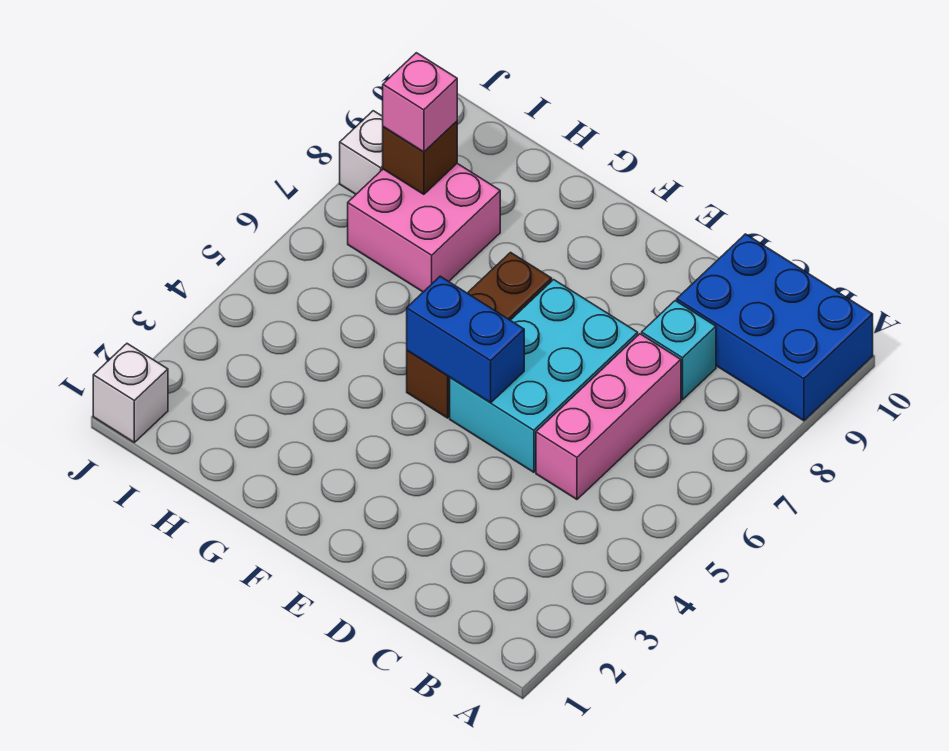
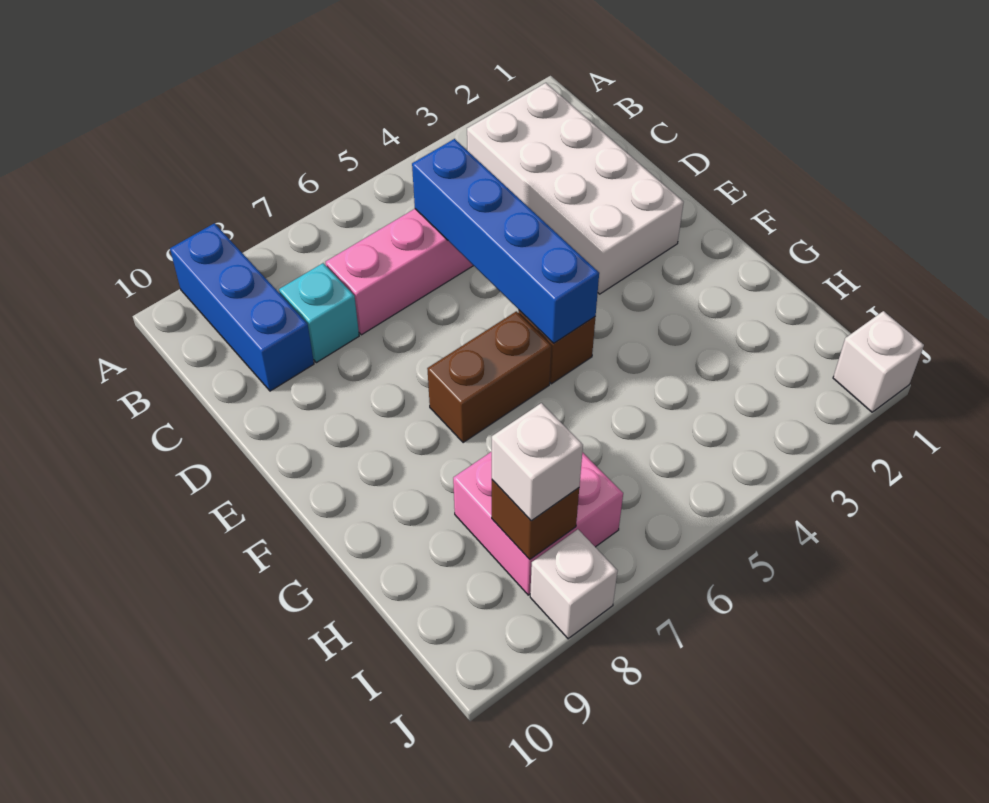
blue brick A9:C10 level 1 -> blue brick A9:C9 level 1
none -> white brick B2:E3 level 1
cyan brick D5:E7 level 1 -> none
blue brick E5:F5 level 2 -> blue brick C5:F5 level 2
pink brick I8 level 3 -> white brick I8 level 3

